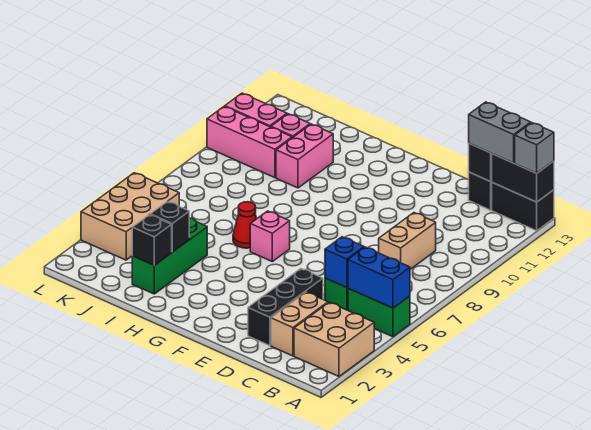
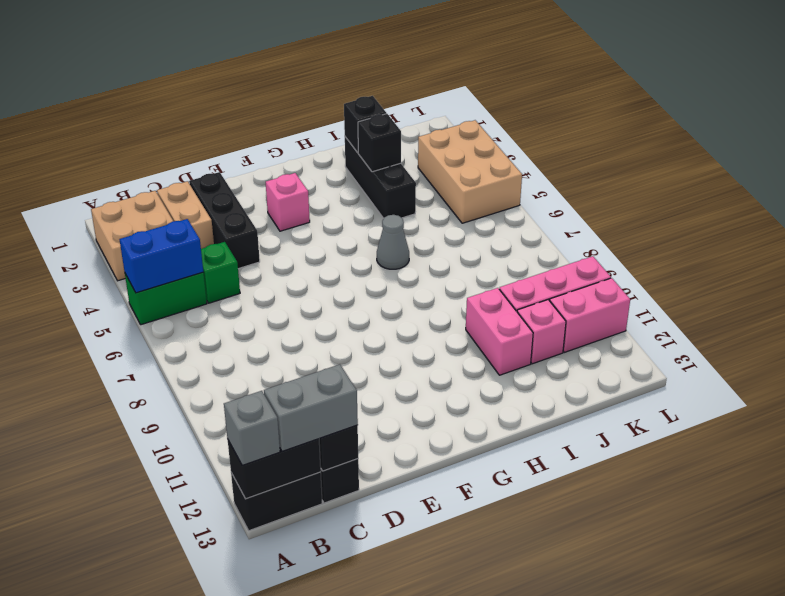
blue brick C5 level 2 -> none
tan brick C8:C9 level 1 -> none
pink brick G6 level 1 -> pink brick F3 level 1
red cone H6 level 1 -> grey cone H6 level 1
green brick I2:I4 level 1 -> black brick I2:I4 level 1

